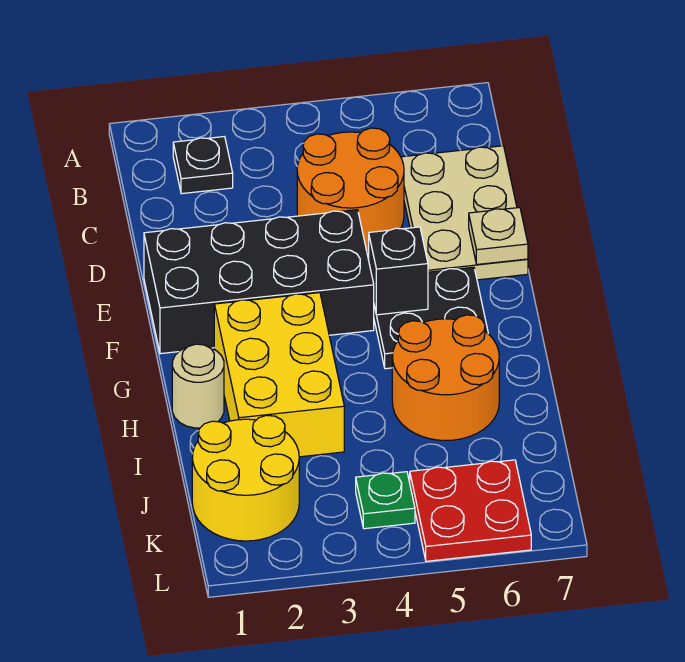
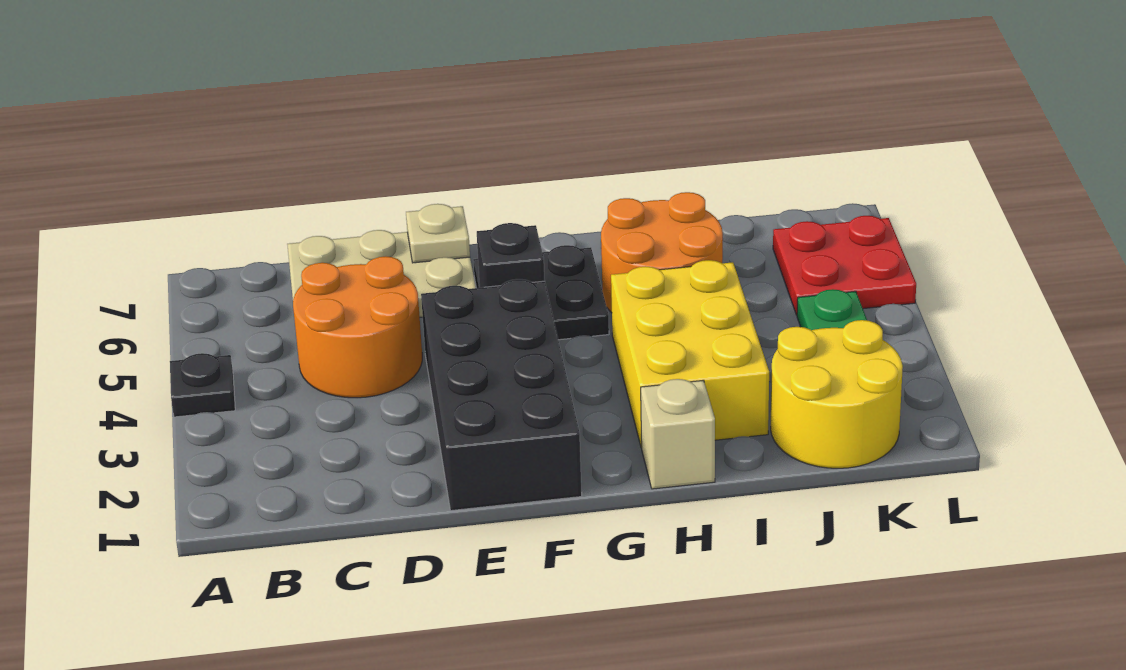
black plate B2 level 1 -> black plate A4 level 1
yellow brick G2:I3 level 1 -> yellow brick H2:I4 level 1
tan round brick H1 level 1 -> tan brick H1 level 1

